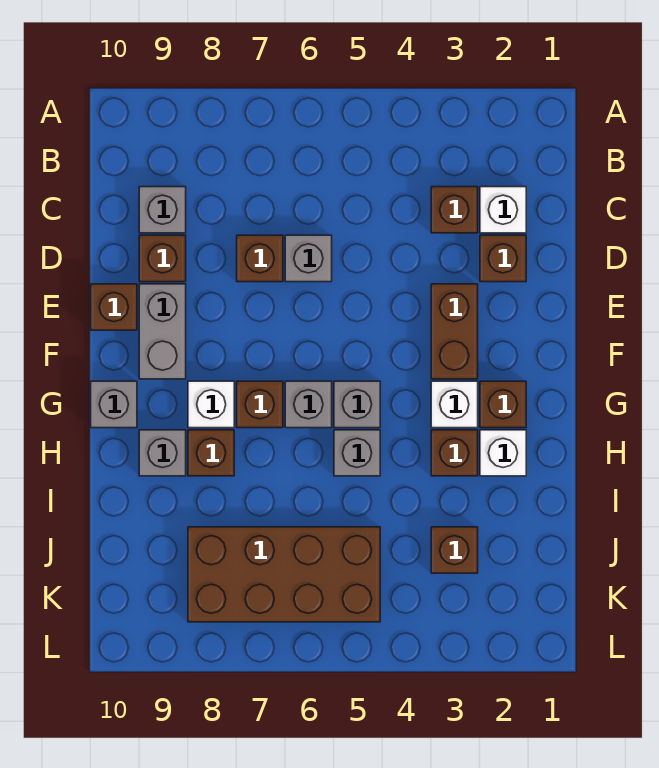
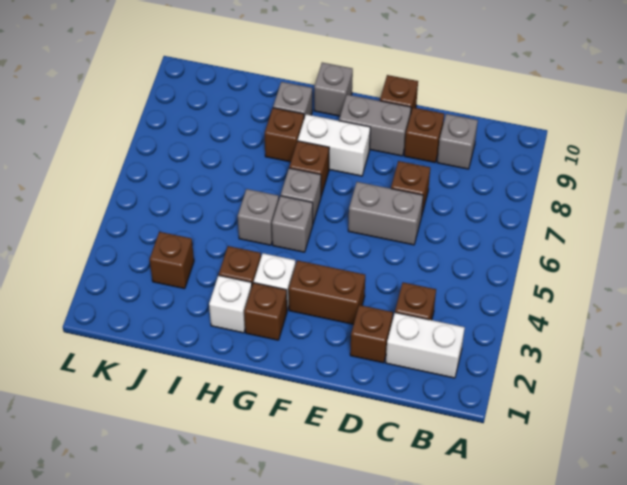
white brick C2 level 1 -> white brick B2:C2 level 1
grey brick D6 level 1 -> grey brick D6:E6 level 1
white brick G8 level 1 -> white brick F8:G8 level 1
brown brick J5:K8 level 1 -> none

